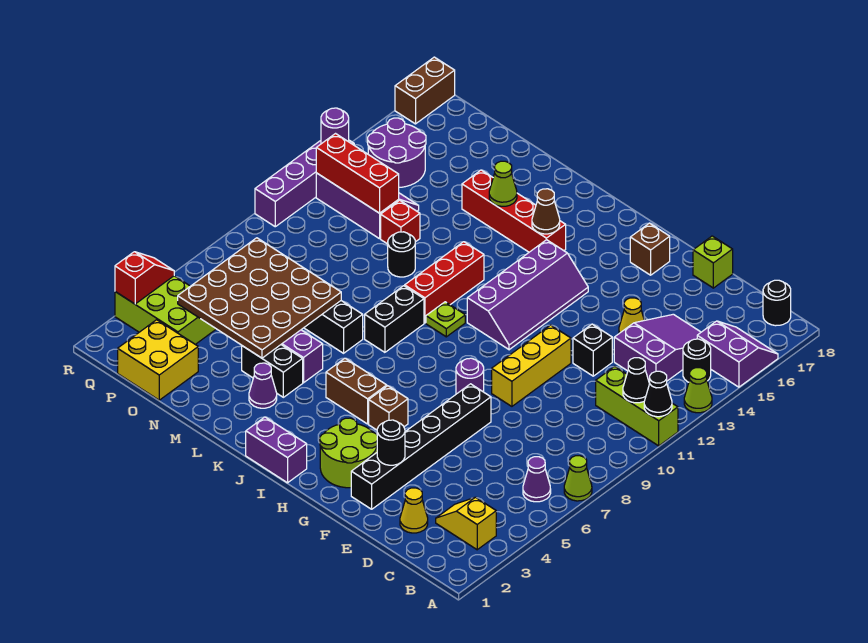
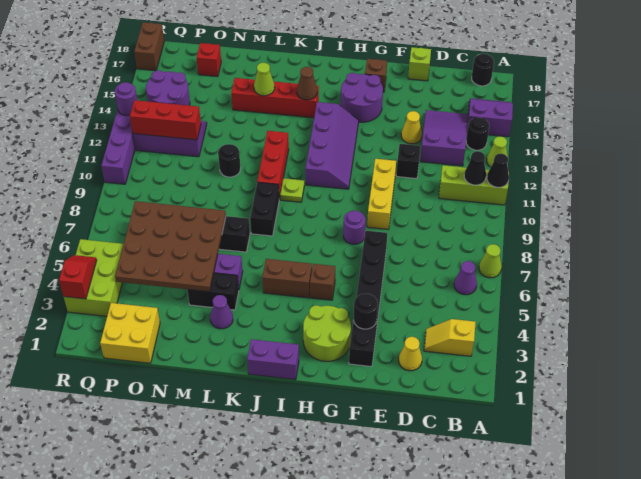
none -> purple round brick G15:H16 level 1
red brick N12 level 1 -> red brick O17 level 1
lime brick P3:R4 level 1 -> lime brick Q3:R5 level 1

